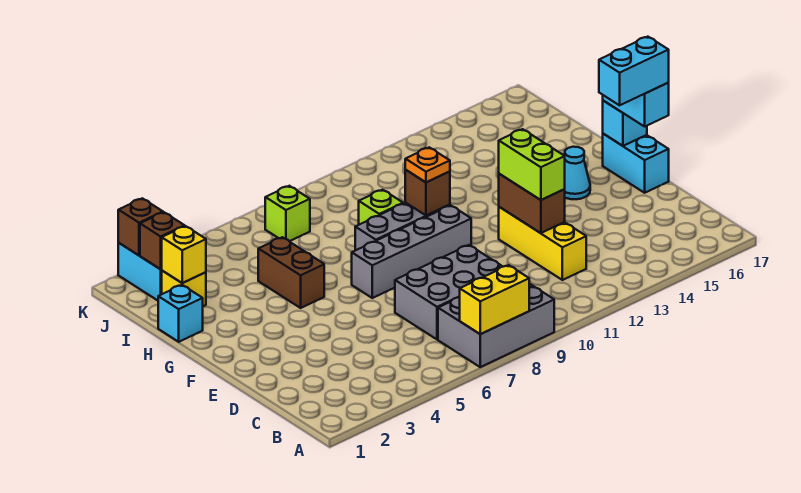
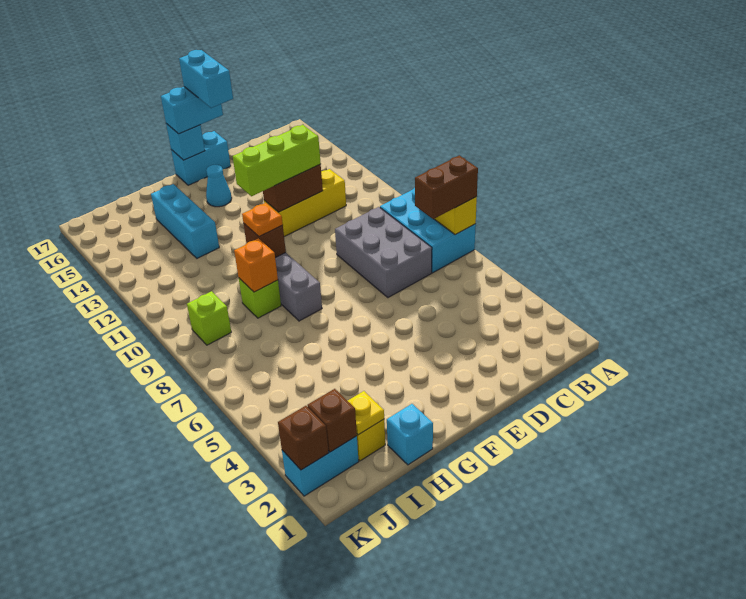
grey brick A7:B9 level 1 -> cyan brick A7:B9 level 1
lime brick D12:E12 level 3 -> lime brick D12:F12 level 3
grey brick F7:F10 level 1 -> none
brown brick G5:H5 level 1 -> brown brick A7:B7 level 3
none -> orange brick H9 level 2
none -> cyan brick H13:H15 level 1
yellow brick I2 level 2 -> yellow plate I2 level 2
lime brick J7 level 1 -> lime brick J9 level 1

